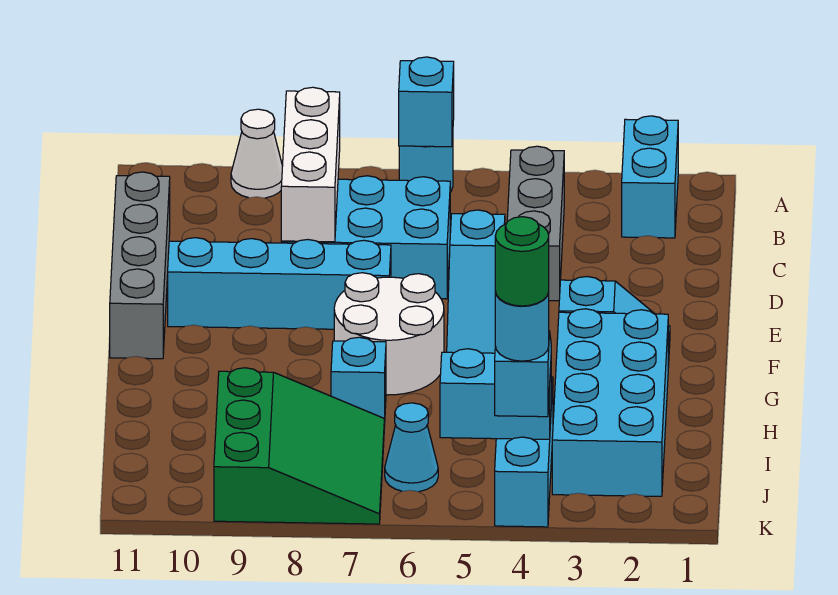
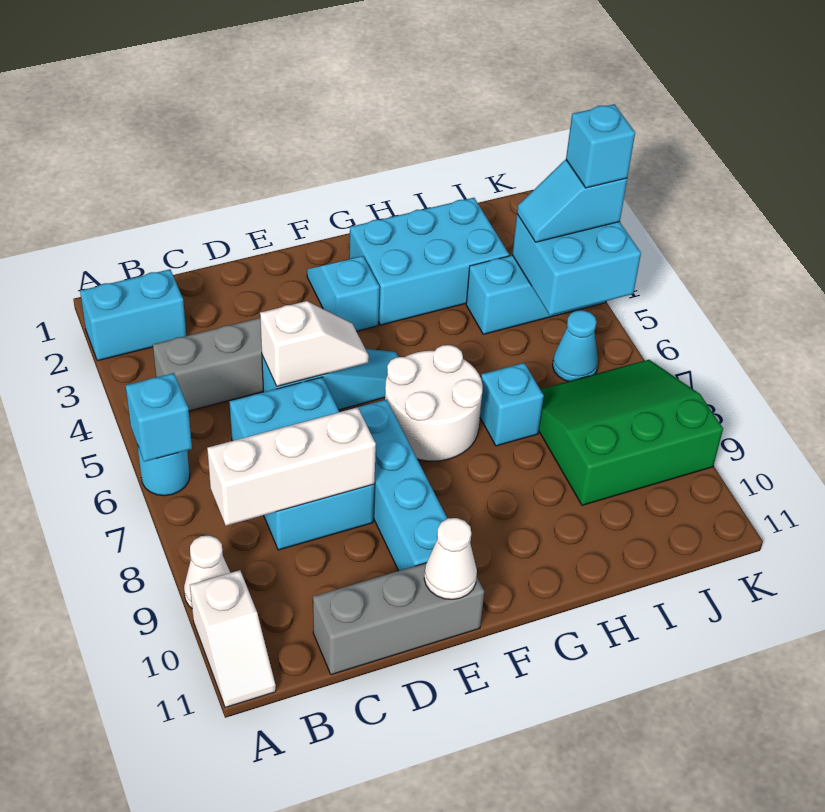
none -> white slope A10:A11 level 1 top 10
grey brick C11:F11 level 1 -> grey brick C11:E11 level 1
none -> white slope D5:E5 level 2 top D
none -> white cone E11 level 2
cyan brick G2:J3 level 1 -> cyan brick G2:I3 level 1
cyan brick J4:J5 level 2 -> cyan brick J4:K5 level 2
cyan round brick K4 level 4 -> cyan brick K4 level 4
green round brick K4 level 5 -> none

